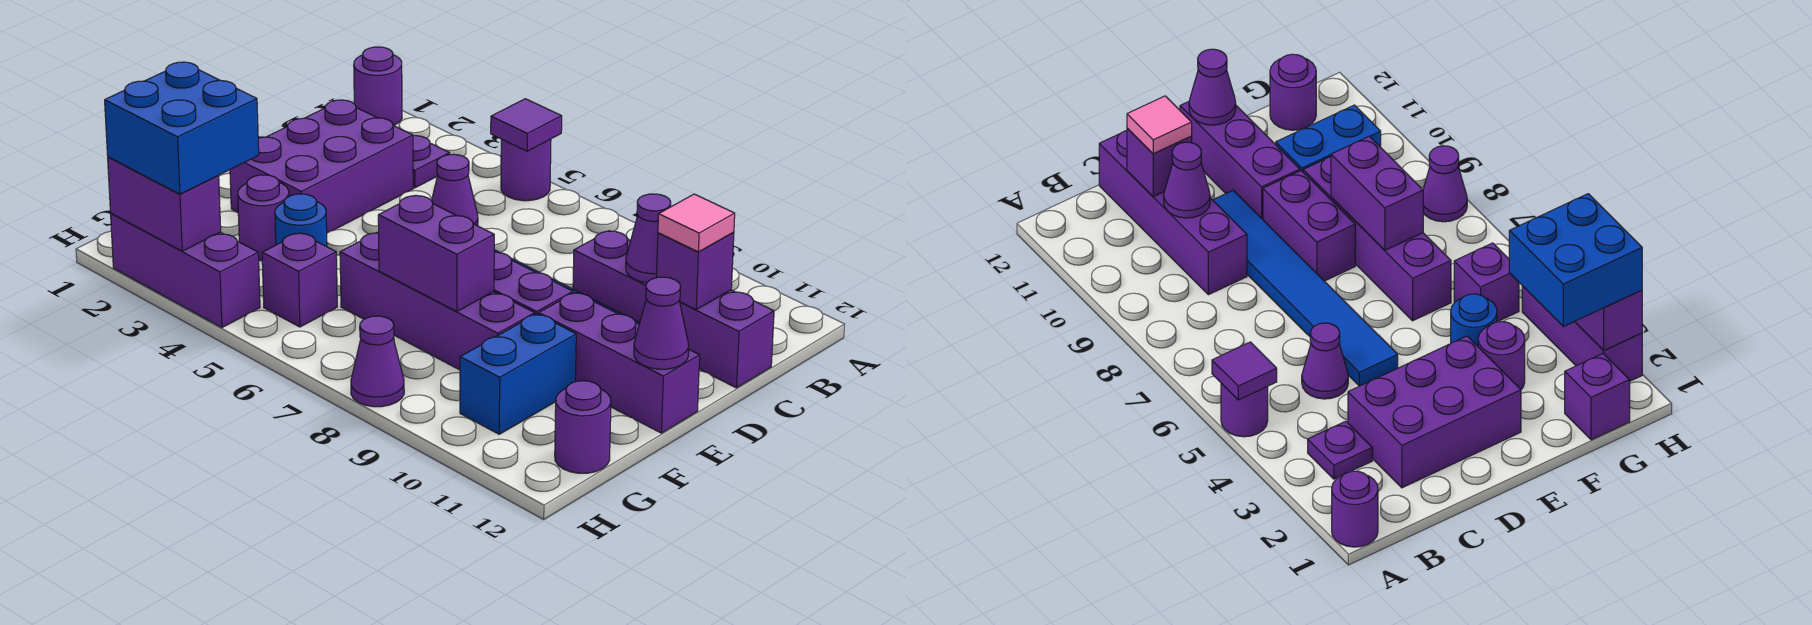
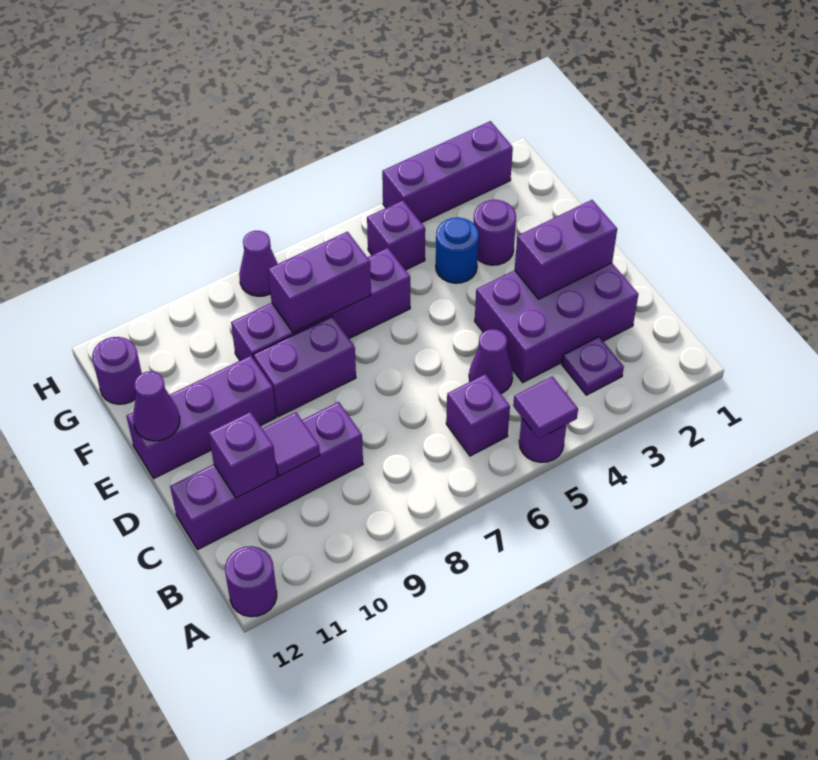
purple round brick A1 level 1 -> purple round brick A12 level 1
purple brick C2:E3 level 1 -> purple brick C2:D4 level 1
purple cone C10 level 2 -> purple tile C10 level 2
pink tile C11 level 3 -> none
blue tile D5:D10 level 1 -> none
blue brick F10:G10 level 1 -> none
purple brick G1 level 1 -> purple brick B6 level 1
blue brick G2:H3 level 3 -> none
purple brick H2:H3 level 2 -> purple brick D2:D3 level 2

